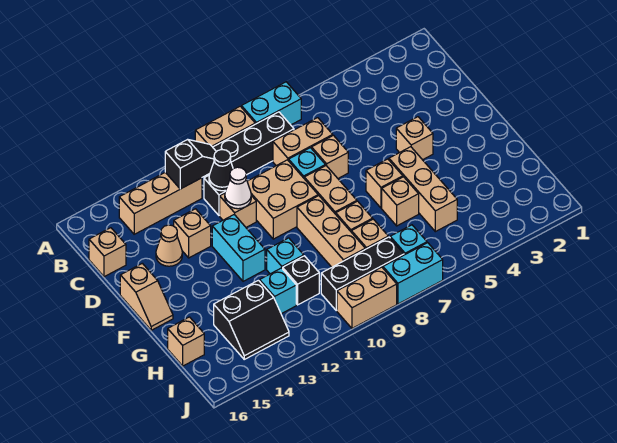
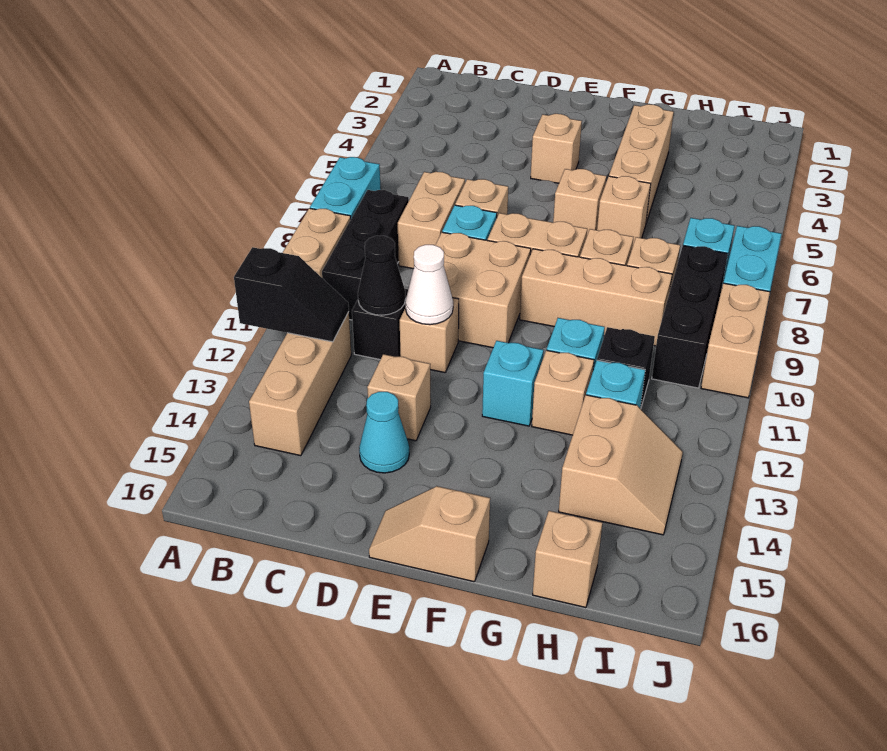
black slope B11:B12 level 2 top 12 -> black slope A12:B12 level 2 top A
tan brick C16 level 1 -> tan brick G12 level 1
tan cone D14 level 1 -> cyan cone D14 level 1
cyan brick E12:F12 level 1 -> cyan brick F12 level 1
tan slope E16:F16 level 1 top E -> tan slope E16:F16 level 1 top F
tan brick F5:H5 level 1 -> tan brick G3:G5 level 1
black slope H13:I14 level 1 top H -> tan slope H13:I14 level 1 top H

